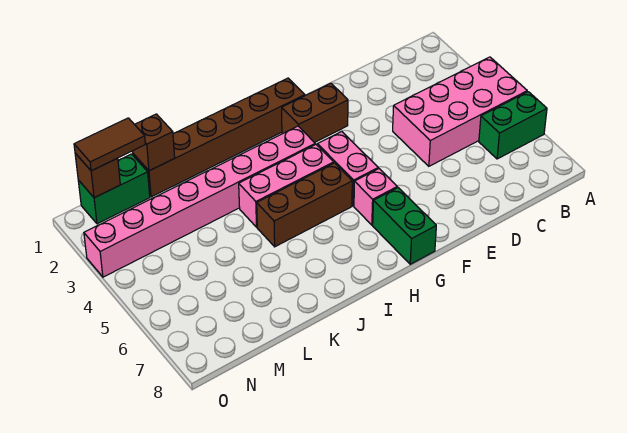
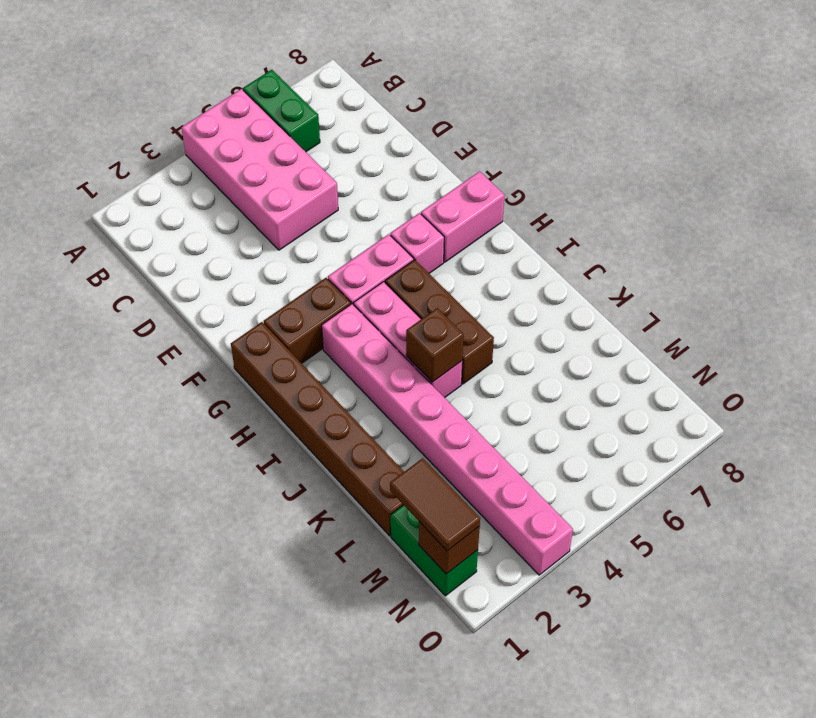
brown brick F2:G2 level 1 -> brown brick G2:G3 level 1
green brick G7:G8 level 1 -> pink brick G7:G8 level 1
brown brick L1 level 2 -> brown brick J4 level 2

